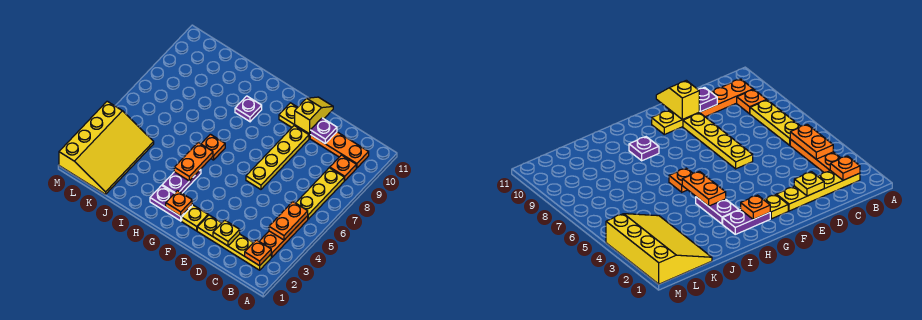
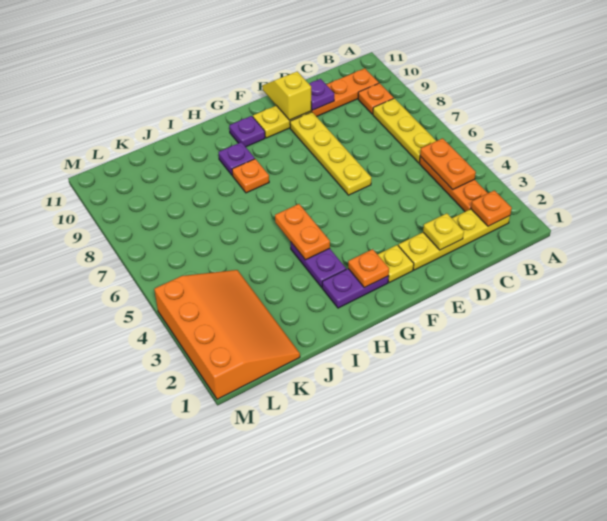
none -> purple plate G10 level 1
orange plate H6 level 1 -> orange plate H8 level 1
yellow slope K1:M4 level 1 top M -> orange slope K1:M4 level 1 top M

